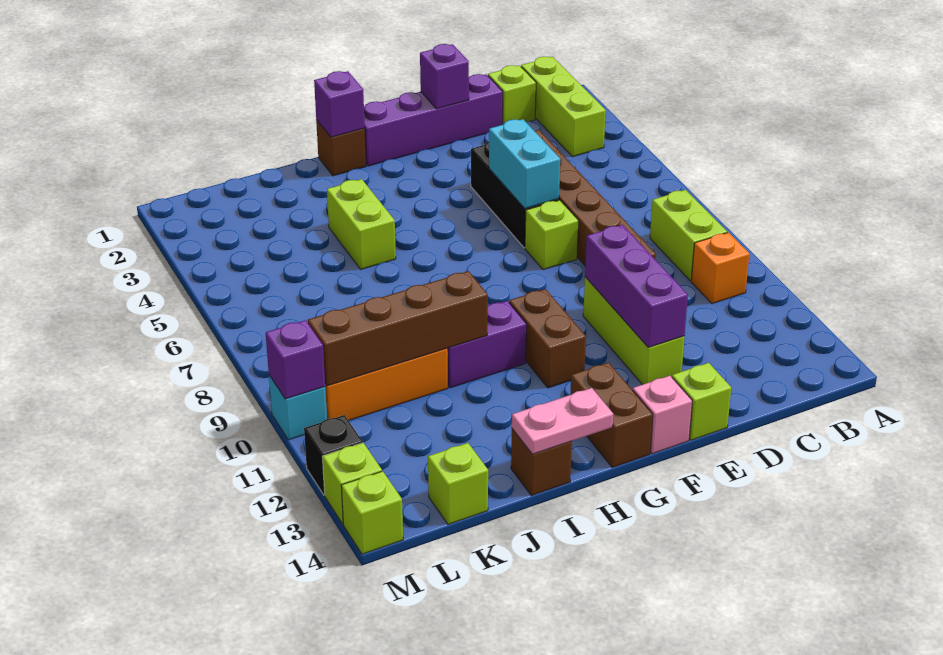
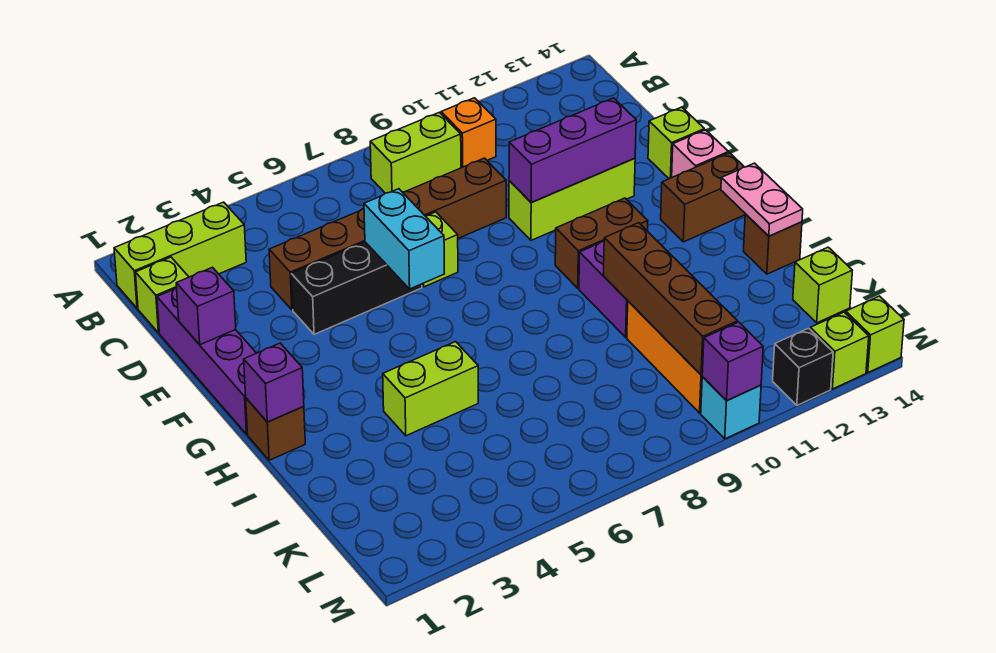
cyan brick E5:E6 level 2 -> cyan brick E6:F6 level 2

